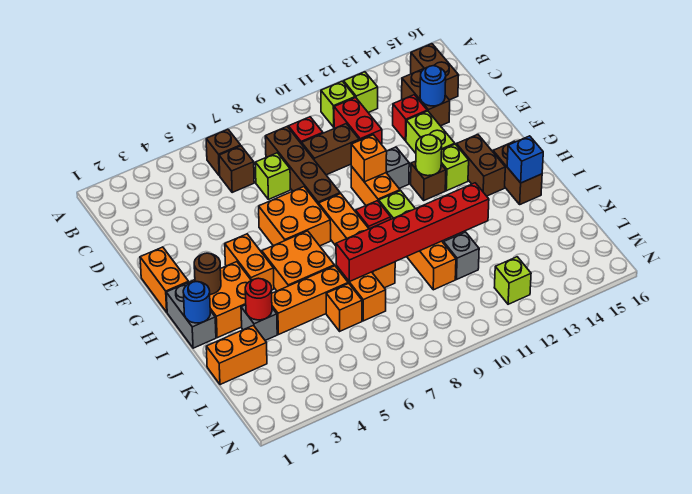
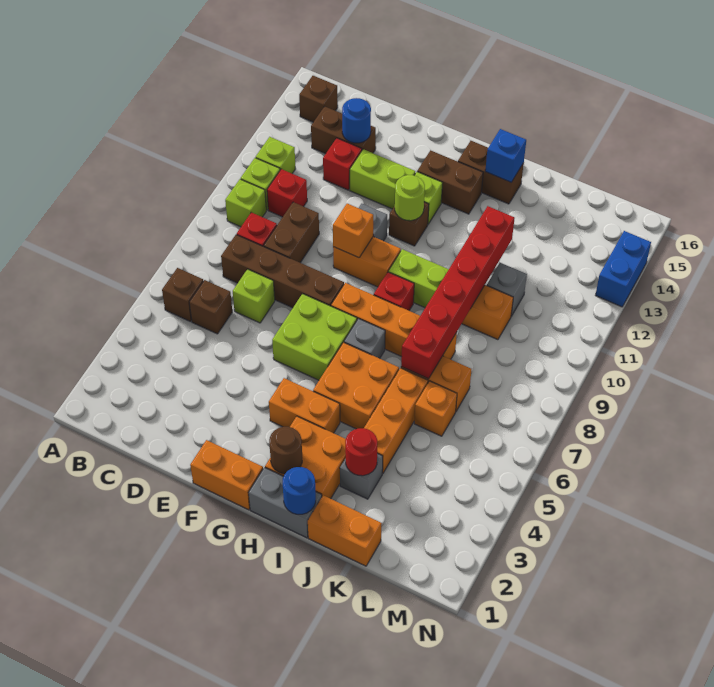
brown brick B15:C15 level 1 -> brown brick B15 level 1
red brick C11:D11 level 1 -> red brick C11 level 1
orange brick F6:G7 level 1 -> lime brick F6:G7 level 1
none -> grey brick H7 level 1
orange brick K1:K2 level 1 -> orange brick J1:K1 level 1
lime brick M12 level 1 -> lime brick B10 level 1
none -> blue brick N13:N14 level 1

